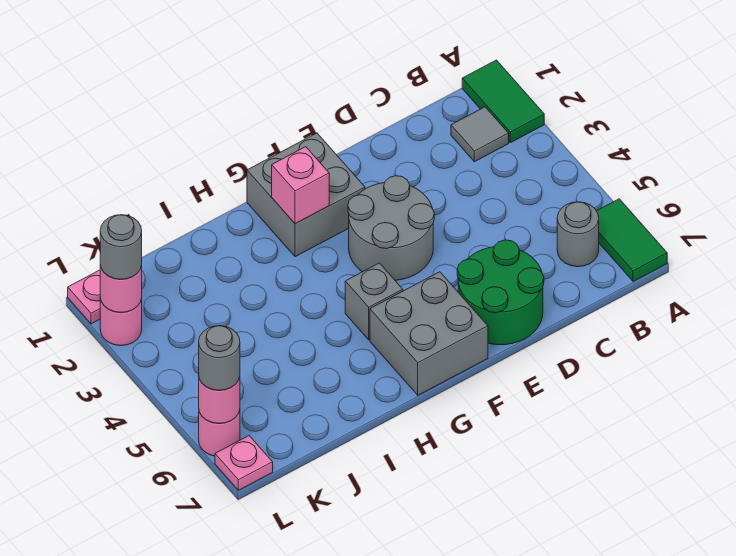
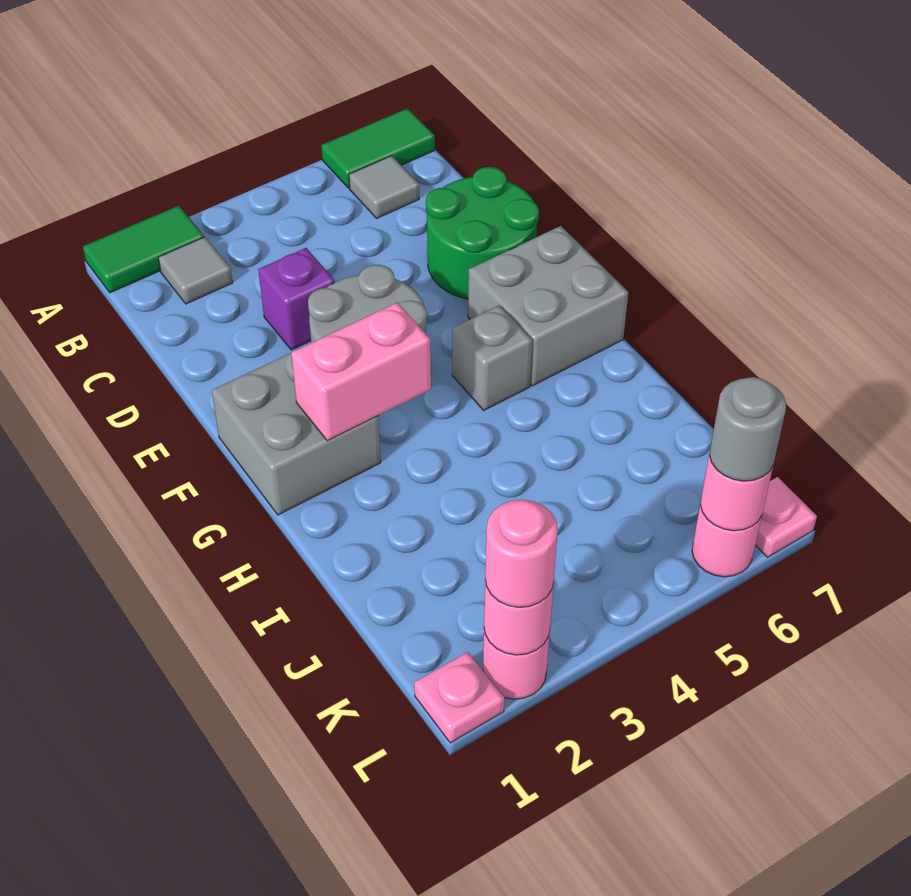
grey round brick B6 level 1 -> grey tile B6 level 1
none -> purple brick D3 level 1
pink brick G2 level 2 -> pink brick G2:G3 level 2
grey round brick L2 level 3 -> pink round brick L2 level 3

